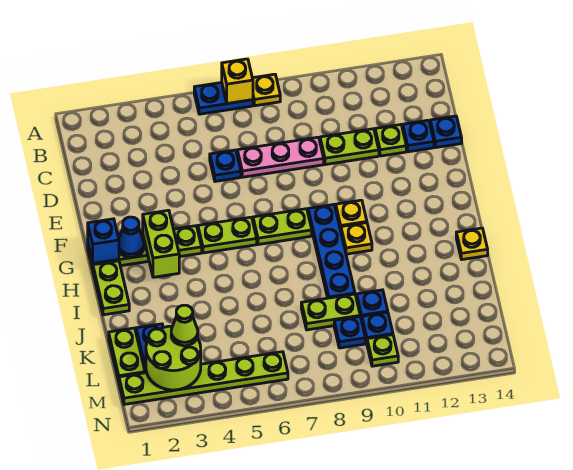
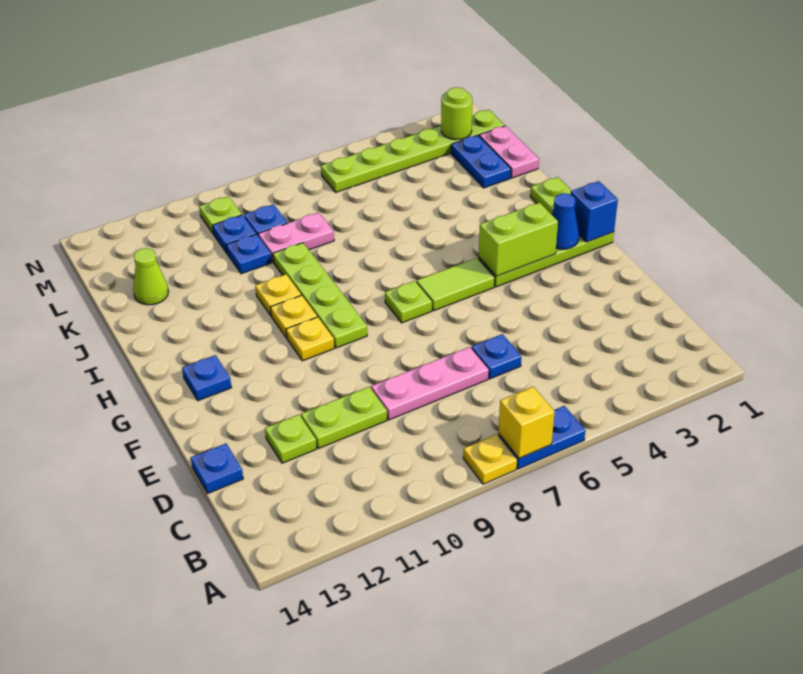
blue plate D13 level 1 -> blue plate G13 level 1
lime brick G3:H3 level 2 -> lime brick G3:G4 level 2
lime plate G5:G6 level 1 -> lime tile G5:G6 level 1
lime plate G7:G8 level 1 -> lime plate G7 level 1
blue plate G9:J9 level 1 -> lime plate G9:J9 level 1
yellow plate I14 level 1 -> yellow plate I10 level 1
lime plate K1:L1 level 1 -> pink plate K1:L1 level 1
lime plate K8:K9 level 1 -> pink plate K8:K9 level 1
lime round brick L2:M3 level 2 -> lime round brick M2 level 2
lime cone L3 level 3 -> lime cone K13 level 1

